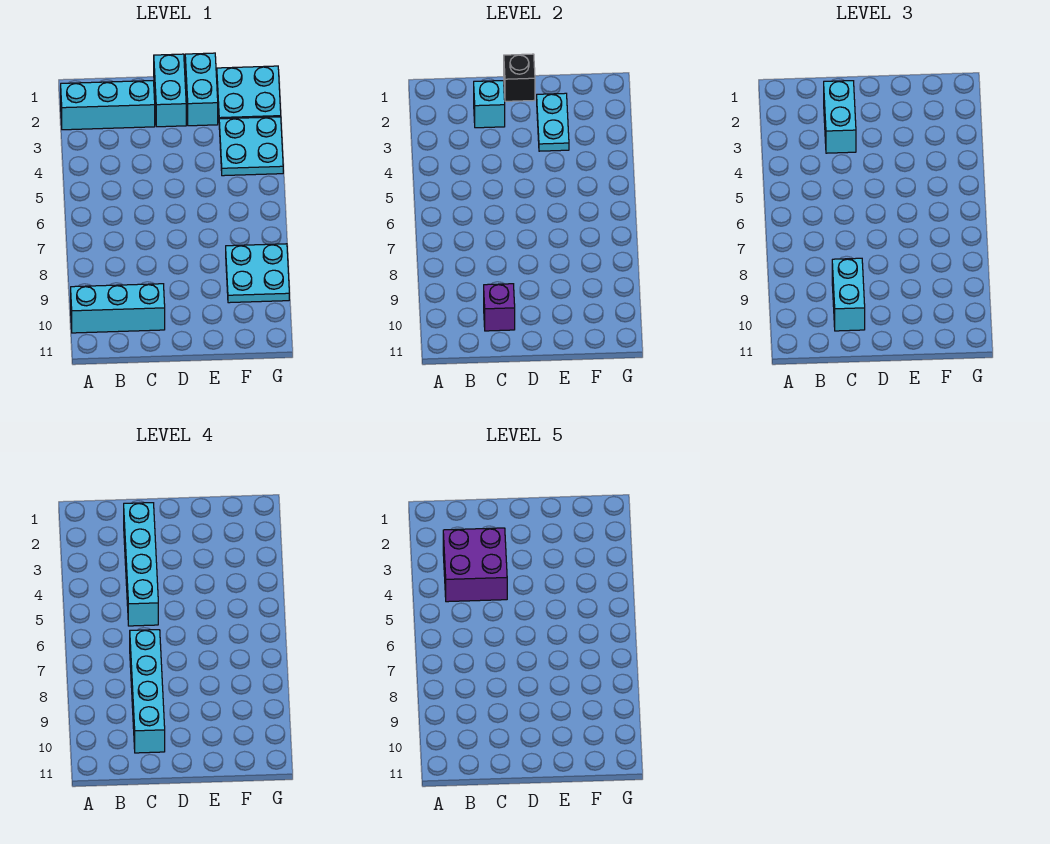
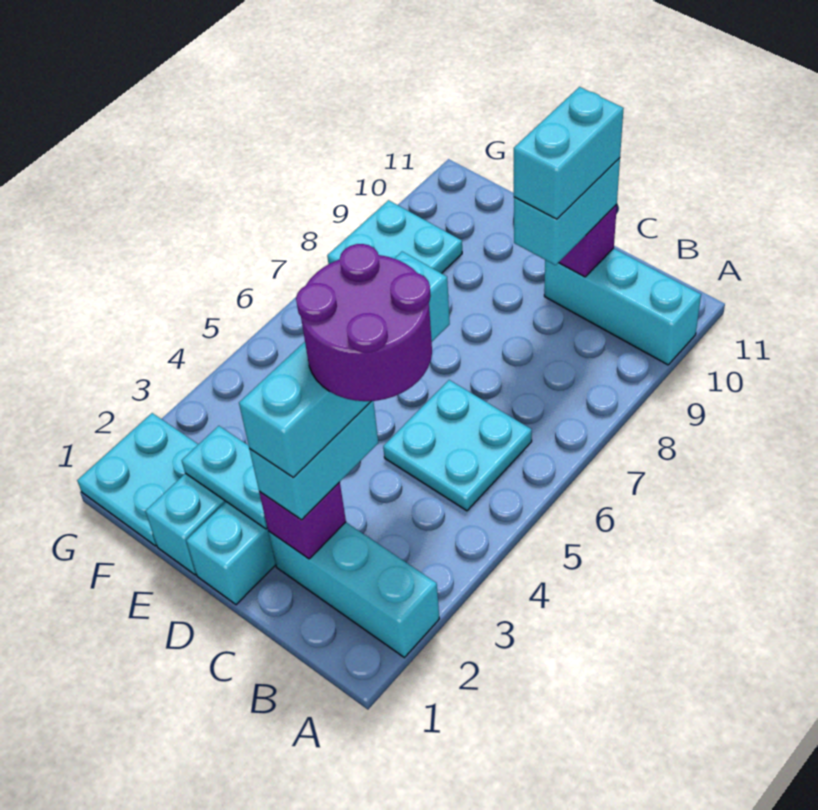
purple brick B3:C4 level 5 -> purple round brick B3:C4 level 5
cyan brick C2 level 2 -> purple brick C2 level 2
cyan brick C7:C10 level 4 -> cyan brick C9:C10 level 4
black brick D1 level 2 -> none
cyan plate E2:E3 level 2 -> cyan plate D2:E2 level 2
cyan plate F3:G4 level 1 -> cyan plate B5:C6 level 1

